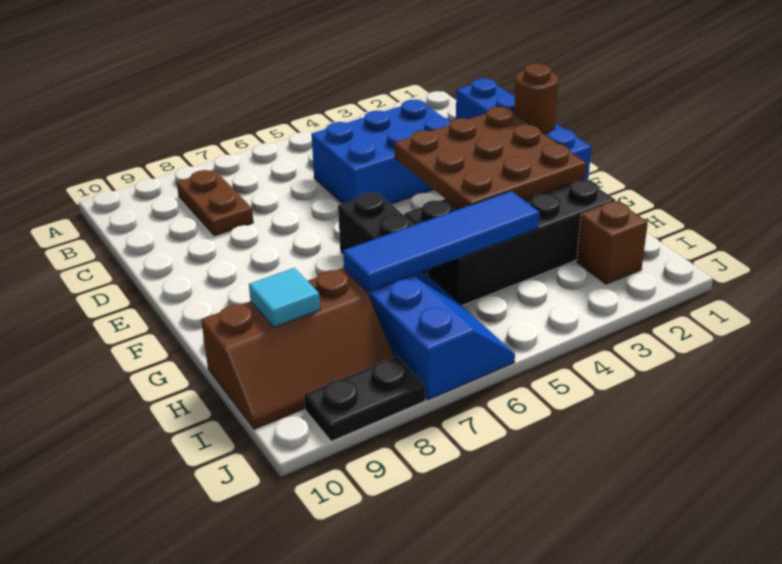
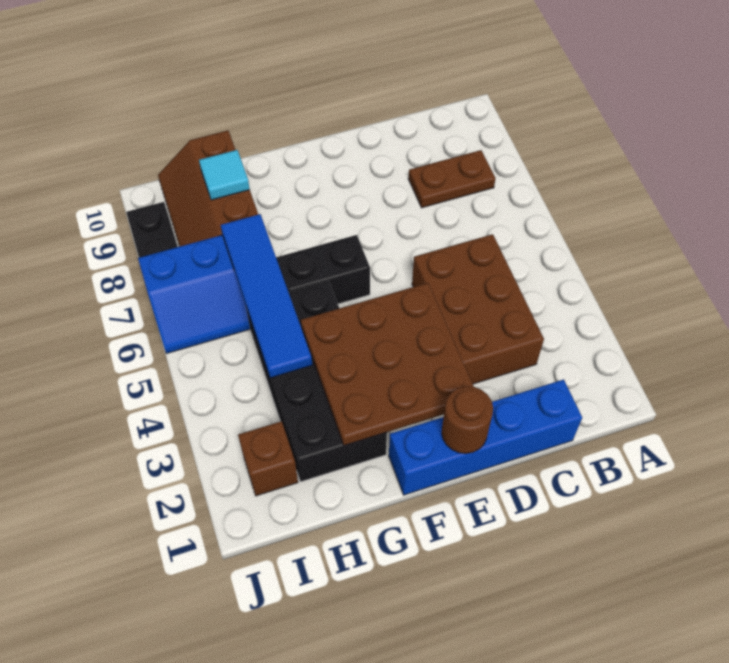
blue brick C3:D5 level 1 -> brown brick C3:D5 level 1

